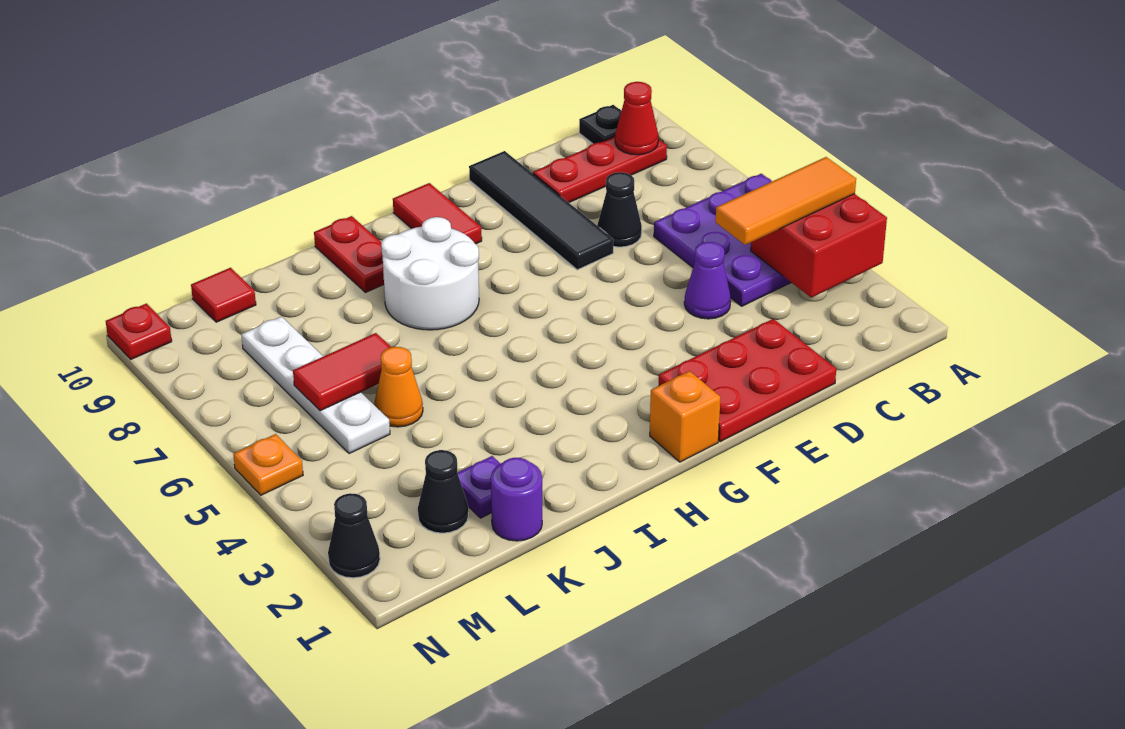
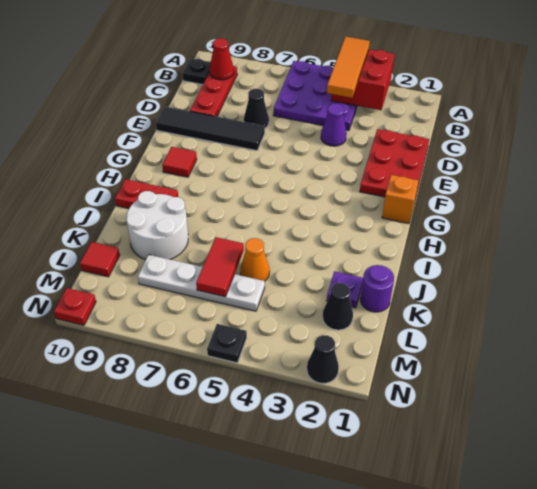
red tile G9:G10 level 1 -> red tile G9 level 1
white round brick H7:I8 level 1 -> white round brick J8:K9 level 1
orange plate N5 level 1 -> black plate N5 level 1

